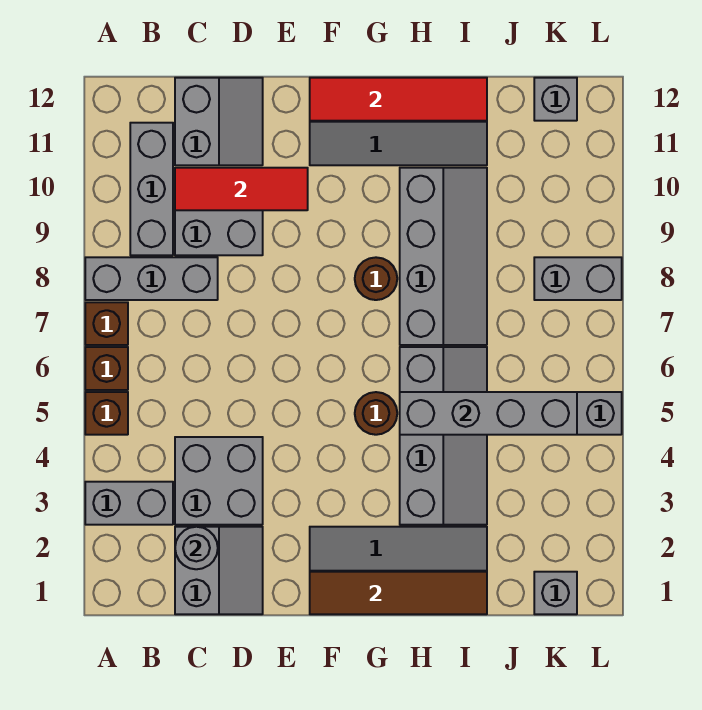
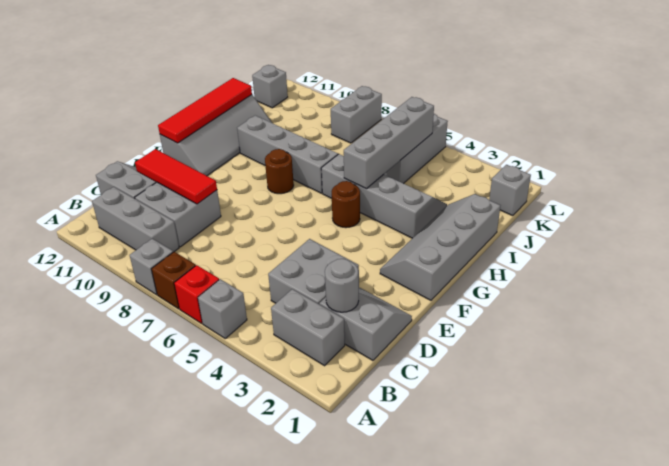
grey brick A3:B3 level 1 -> grey brick B2:B3 level 1
brown brick A5 level 1 -> grey brick A5 level 1
brown brick A6 level 1 -> red brick A6 level 1
grey brick A8:C8 level 1 -> grey brick A8 level 1
red tile C10:E10 level 2 -> red tile D9:D11 level 2
brown tile F1:I1 level 2 -> none

